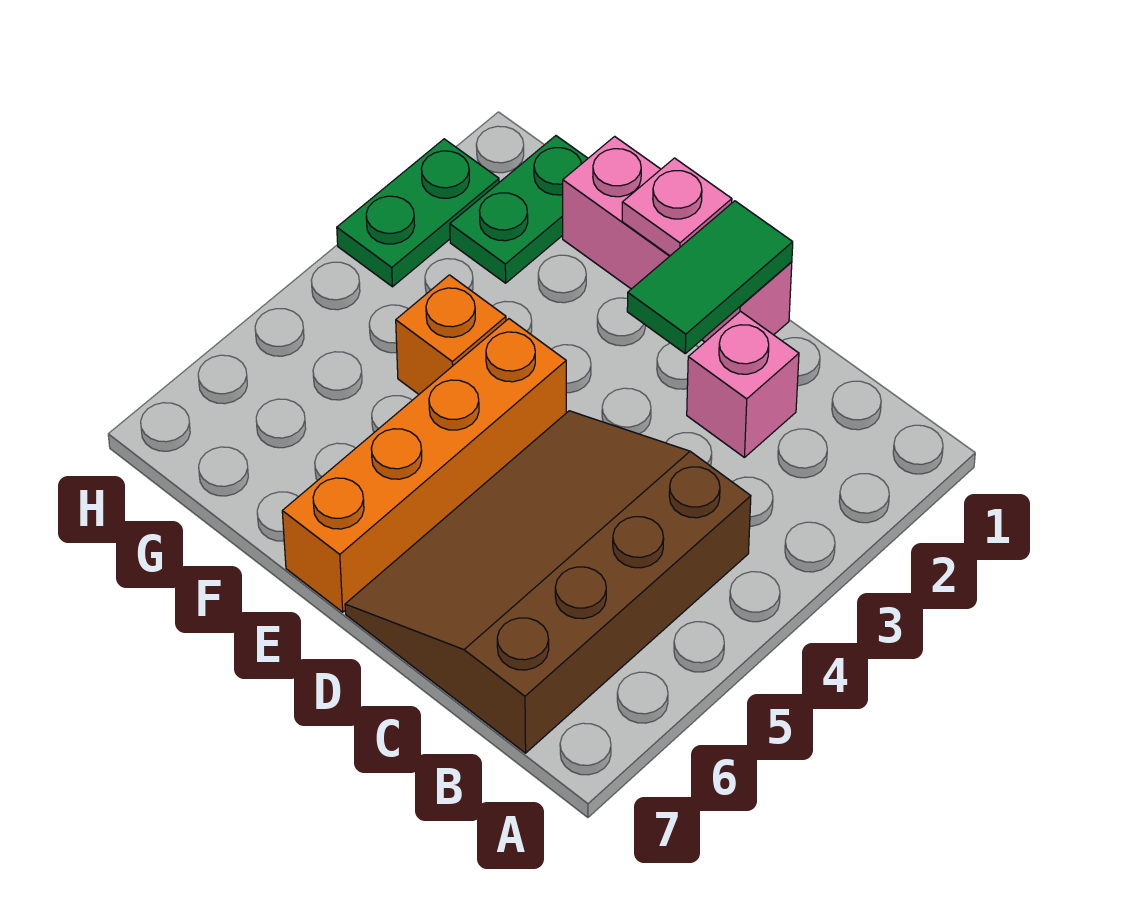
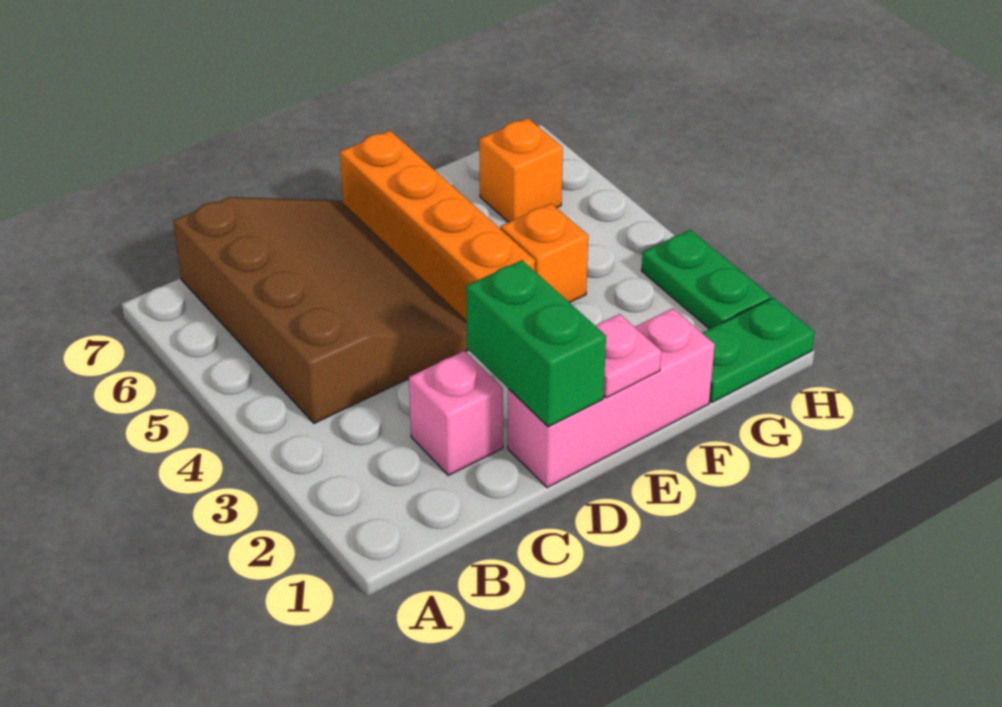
green tile D1:D2 level 2 -> green brick D1:D2 level 2
green plate G1:G2 level 1 -> green plate G1:H1 level 1
none -> orange brick G6 level 1

